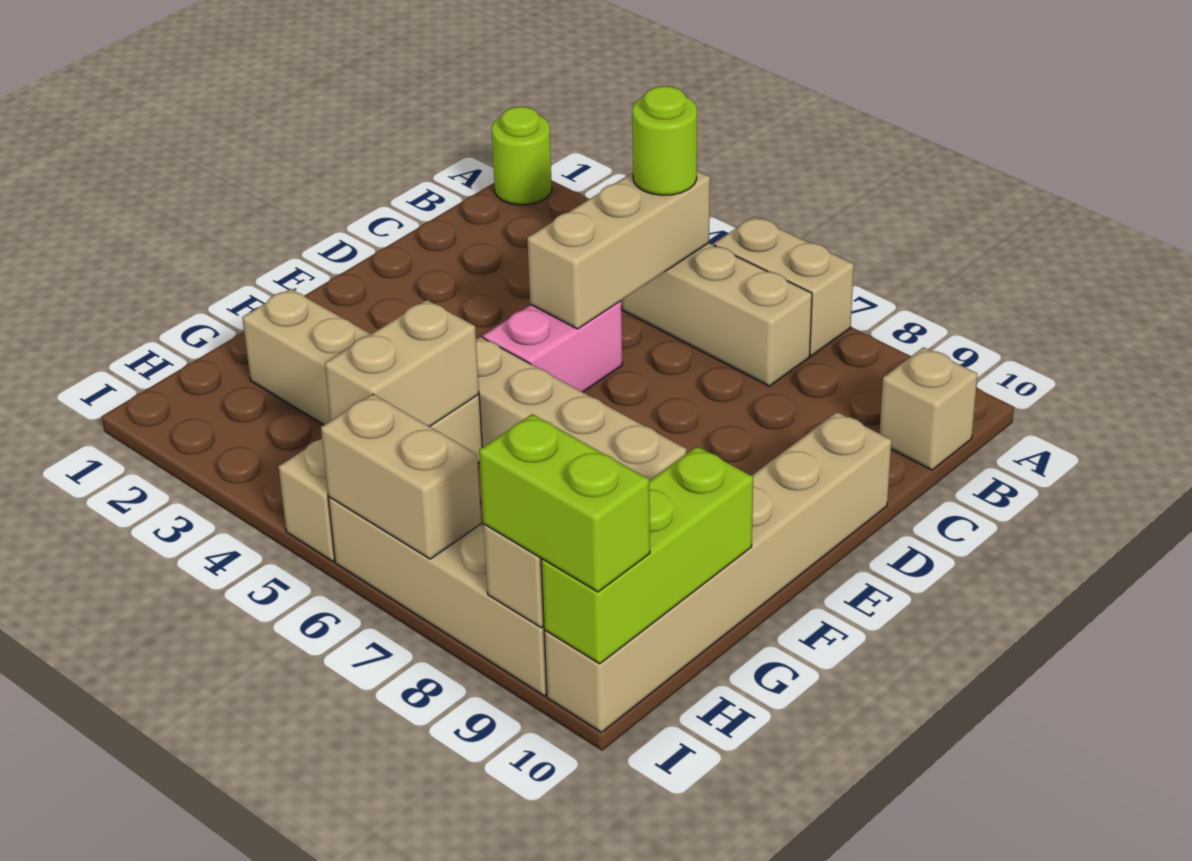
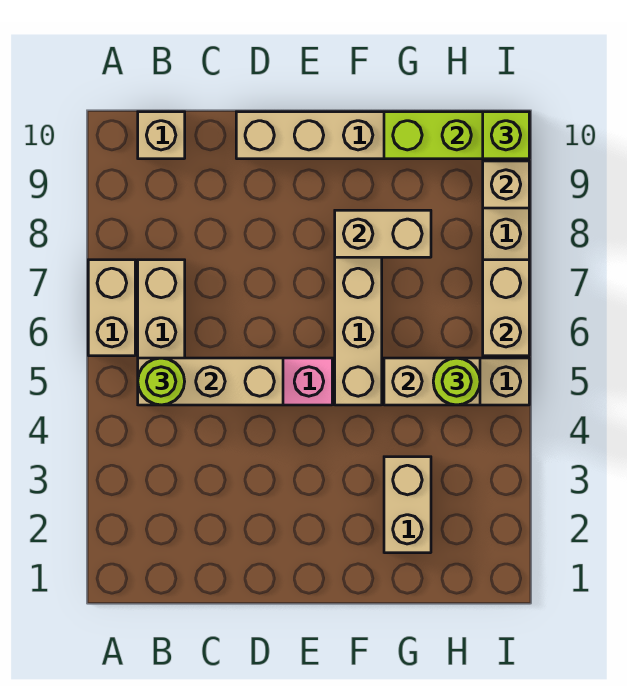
lime round brick A1 level 1 -> lime round brick H5 level 3
none -> tan brick F8:G8 level 2
lime brick I9:I10 level 3 -> lime brick I10 level 3

